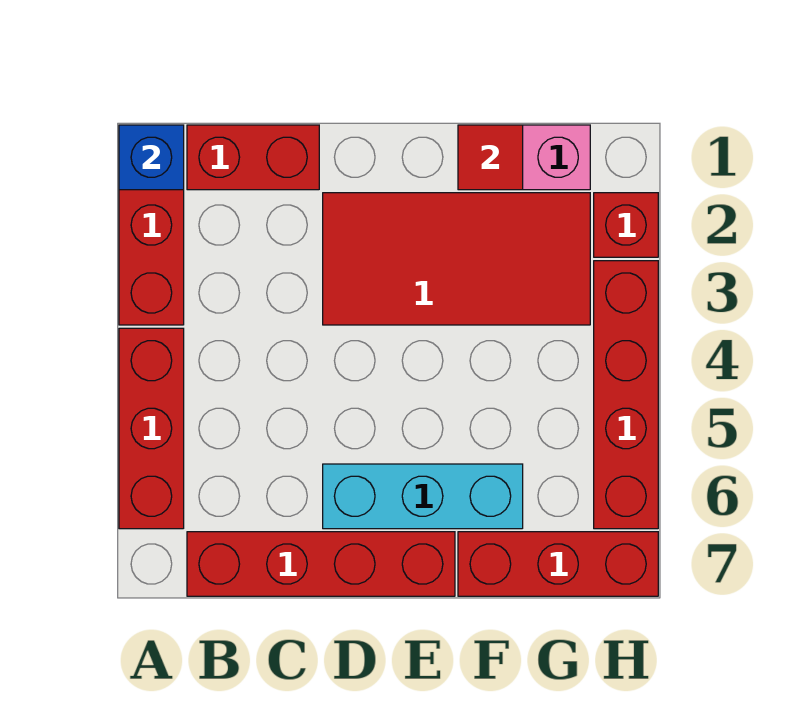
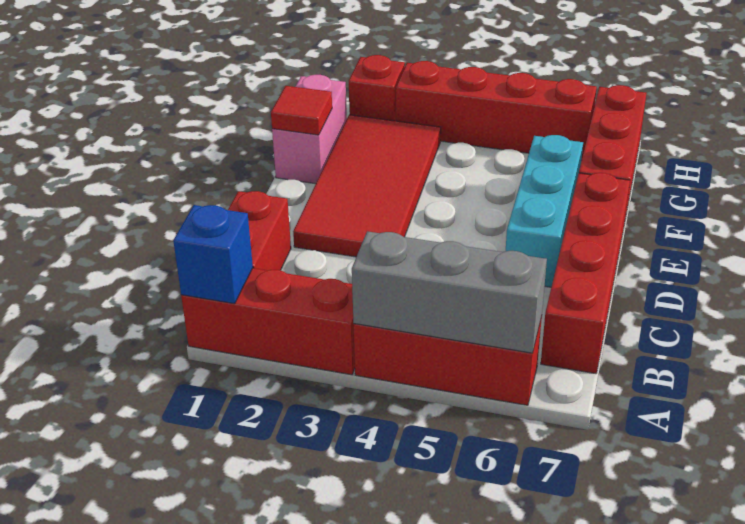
none -> grey brick A4:A6 level 2

